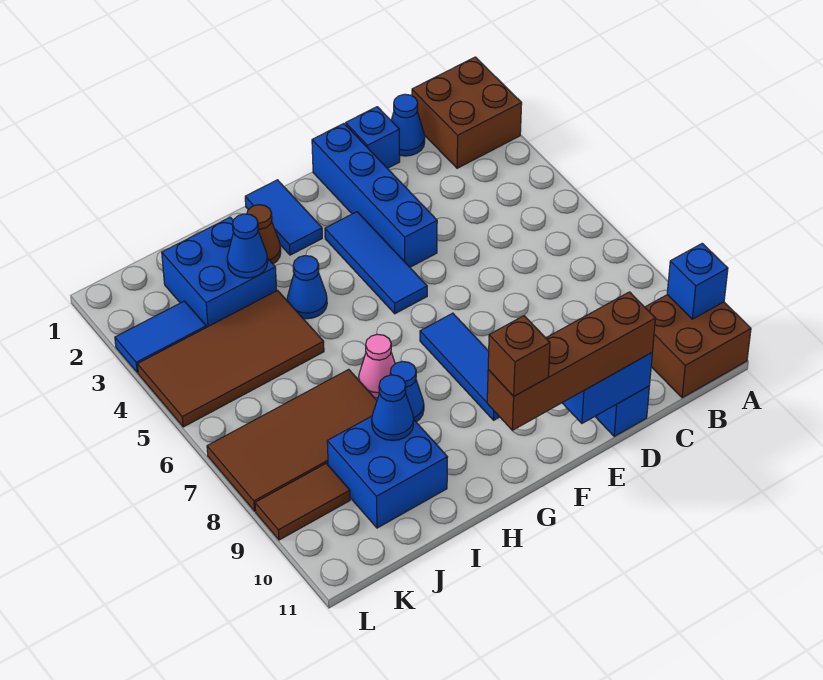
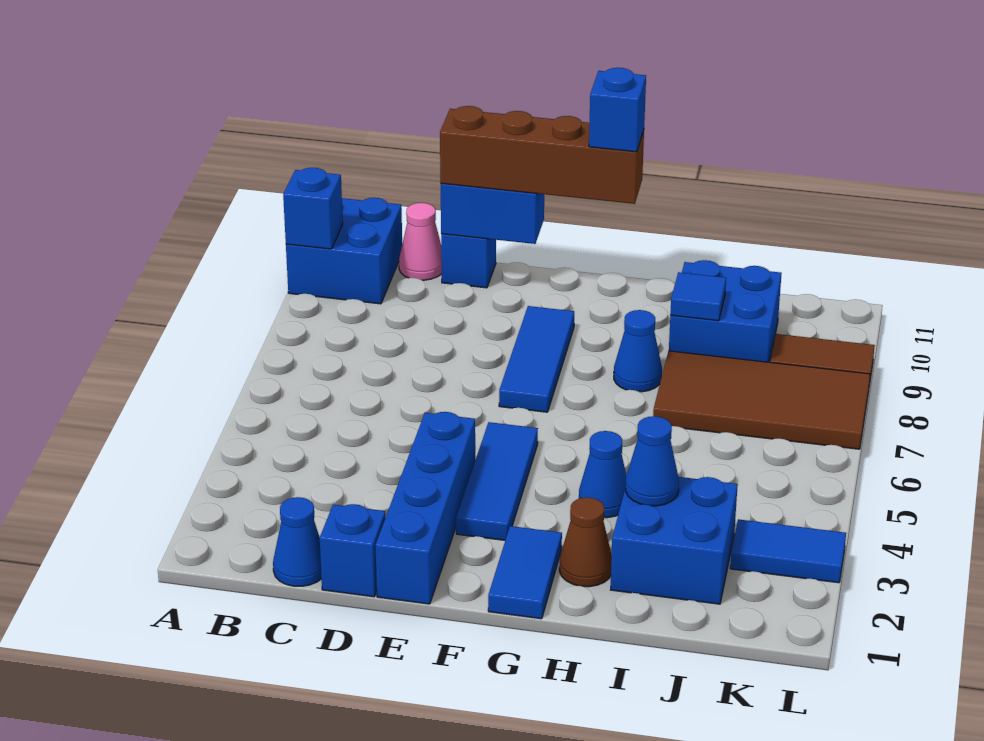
brown brick A1:B2 level 1 -> none
brown brick A10:B11 level 1 -> blue brick A10:B11 level 1
brown brick G11 level 4 -> blue brick G11 level 4
pink cone H7 level 1 -> pink cone C11 level 1
brown tile I4:L5 level 1 -> none
blue cone I9 level 2 -> blue tile I9 level 2

